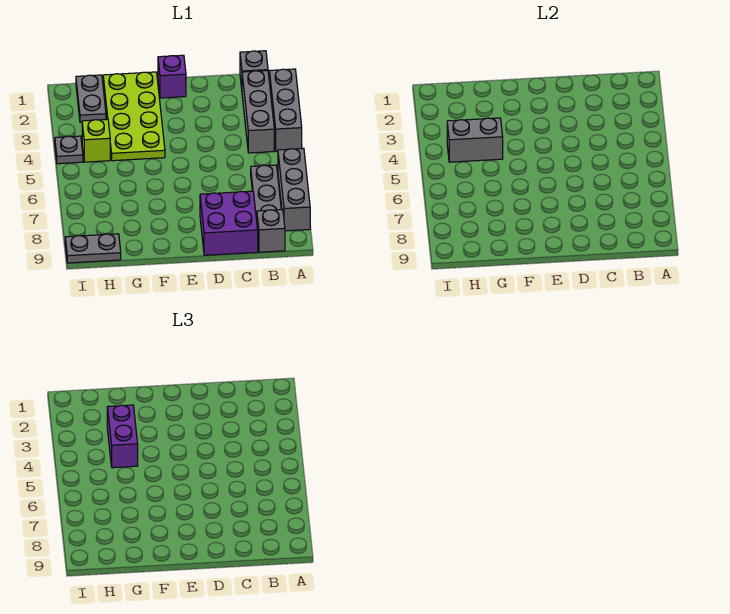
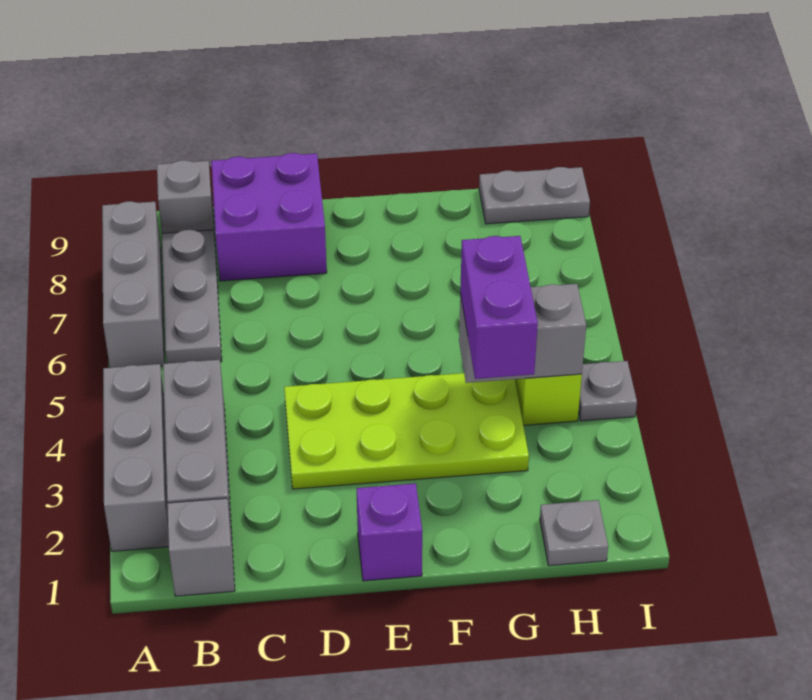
lime plate F1:G4 level 1 -> lime plate D3:G4 level 1
grey plate H1:H2 level 1 -> grey plate H1 level 1

